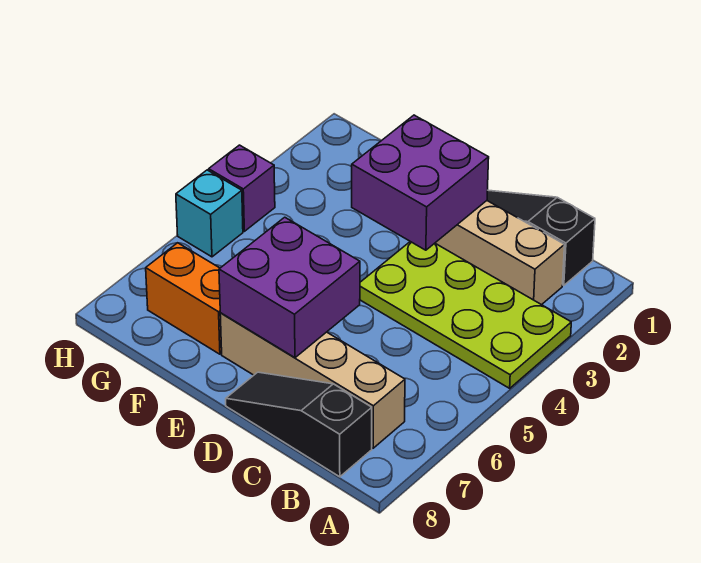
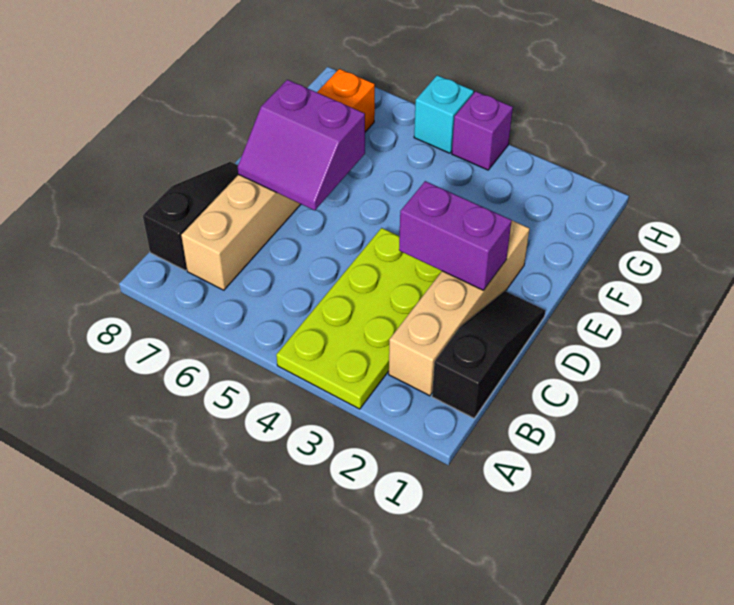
purple brick D2:E3 level 2 -> purple brick D2:D3 level 2
purple brick D6:E7 level 2 -> purple slope D6:E7 level 2 top E

